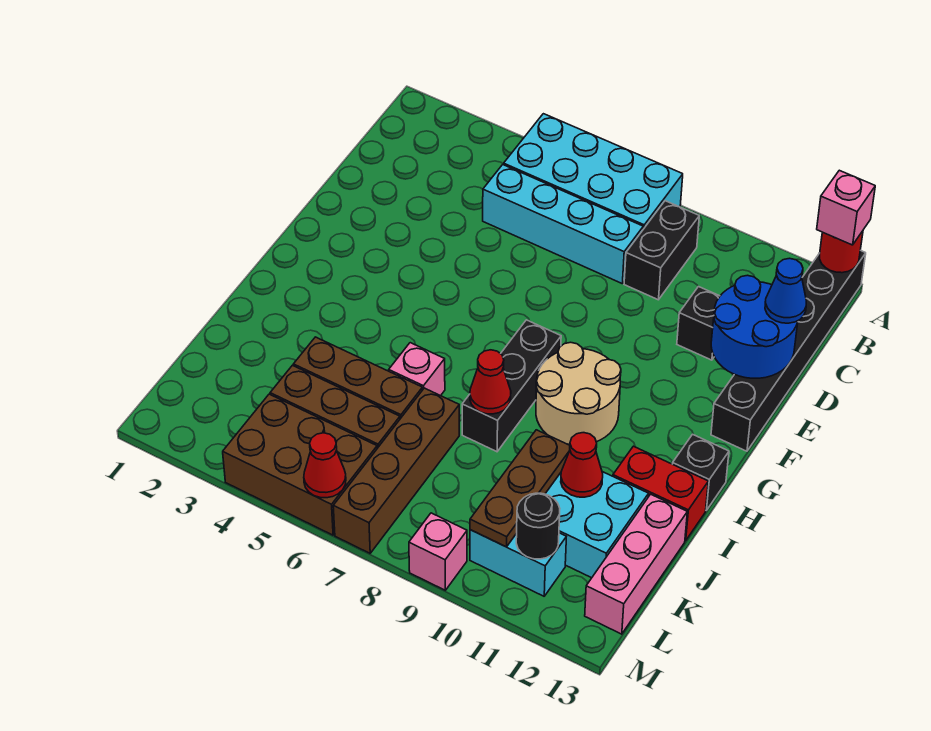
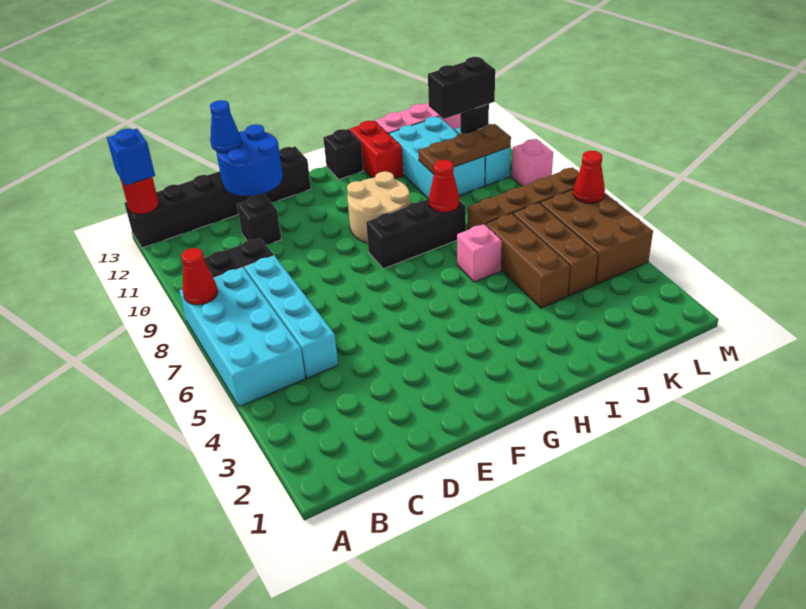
pink brick A13 level 3 -> blue brick A13 level 3
red cone J11 level 2 -> red cone A8 level 2
none -> black brick K11:L11 level 3

